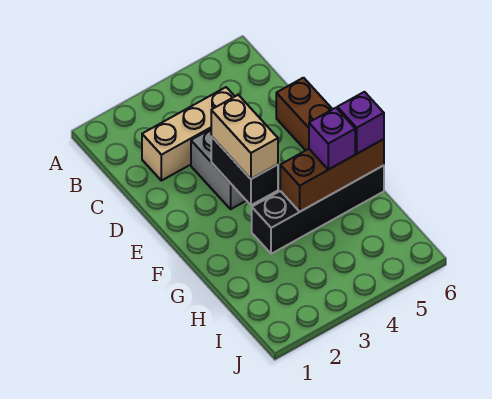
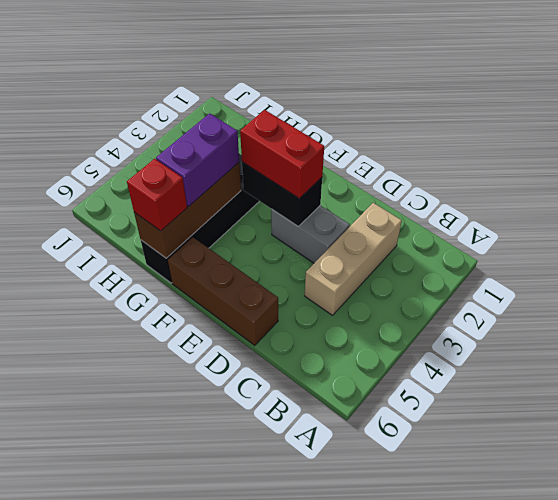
tan brick E3:F3 level 3 -> red brick E3:F3 level 3
purple brick G5 level 3 -> purple brick G4:G5 level 3
purple brick G6 level 3 -> red brick G6 level 3

